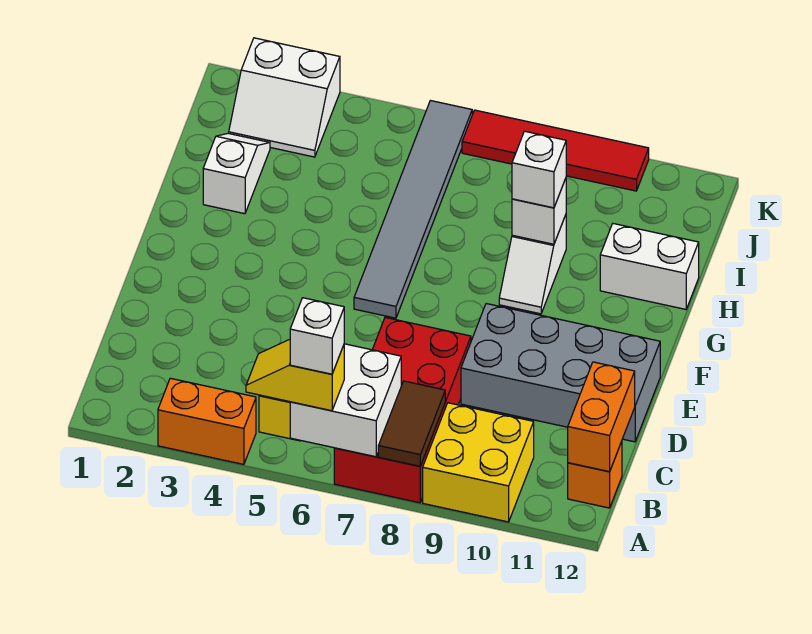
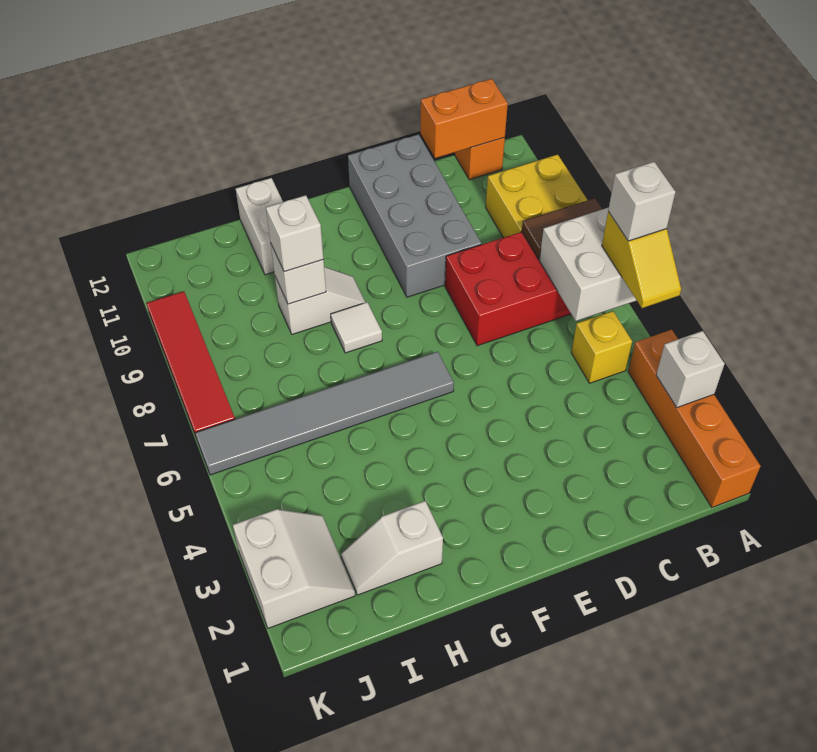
orange brick A3:A4 level 1 -> orange brick A1:A4 level 1
none -> white brick A3 level 2
none -> white tile G8 level 1

